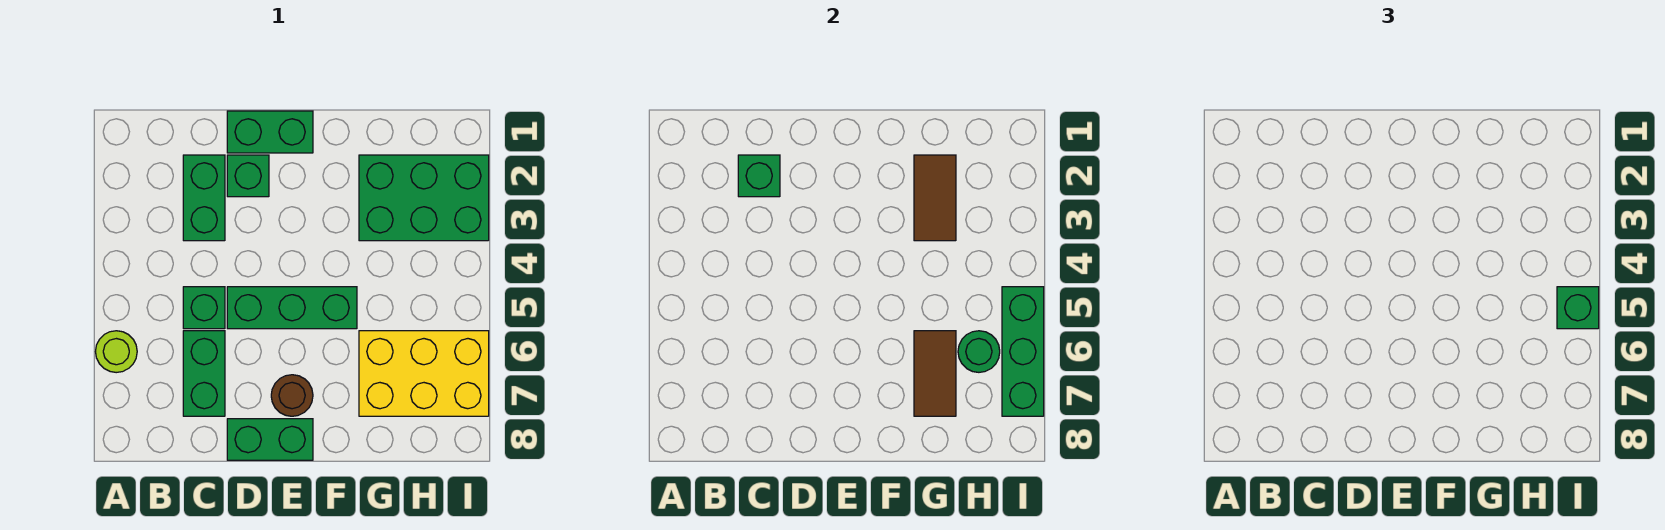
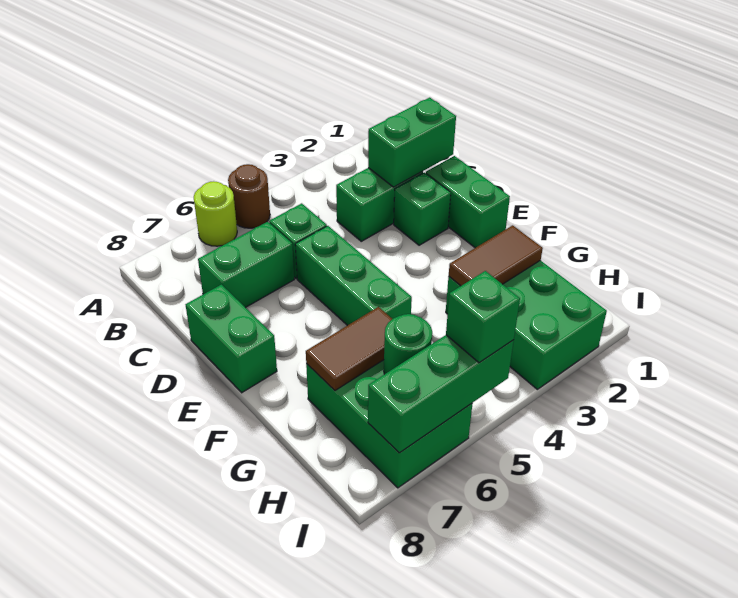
green brick C2 level 2 -> green brick C1:C2 level 2
brown round brick E7 level 1 -> brown round brick A5 level 1
yellow brick G6:I7 level 1 -> green brick G6:I7 level 1

